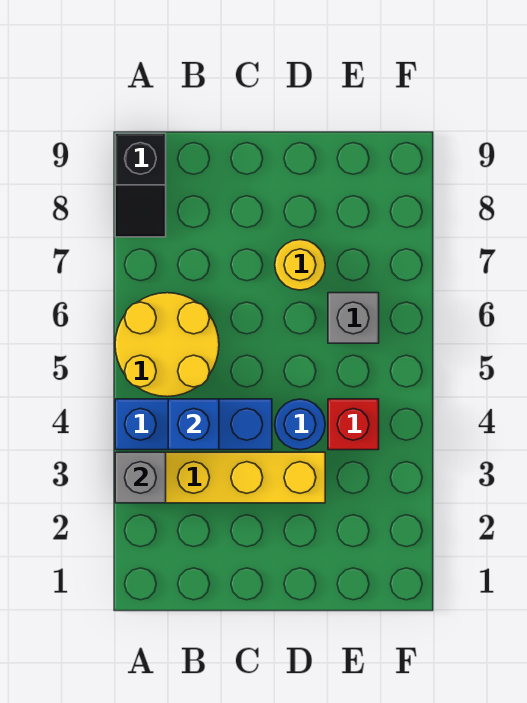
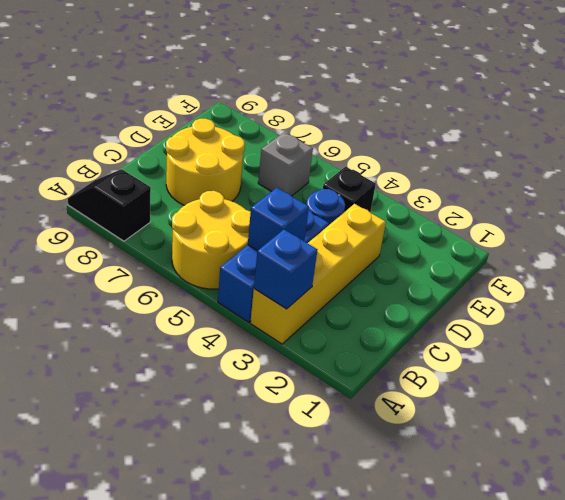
grey brick A3 level 2 -> blue brick A3 level 2
black slope A8:A9 level 1 top 9 -> black slope A8:A9 level 1 top 8
yellow round brick D7 level 1 -> yellow round brick C7:D8 level 1
red brick E4 level 1 -> black brick E4 level 1

